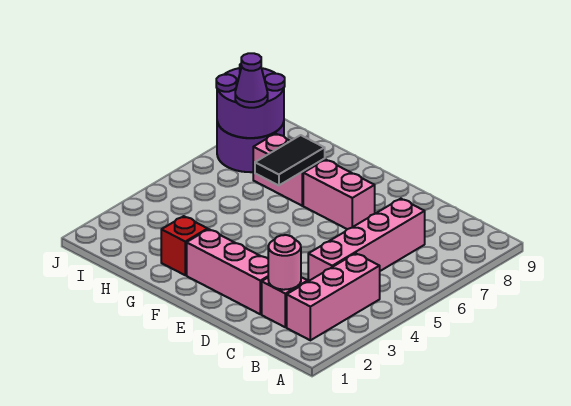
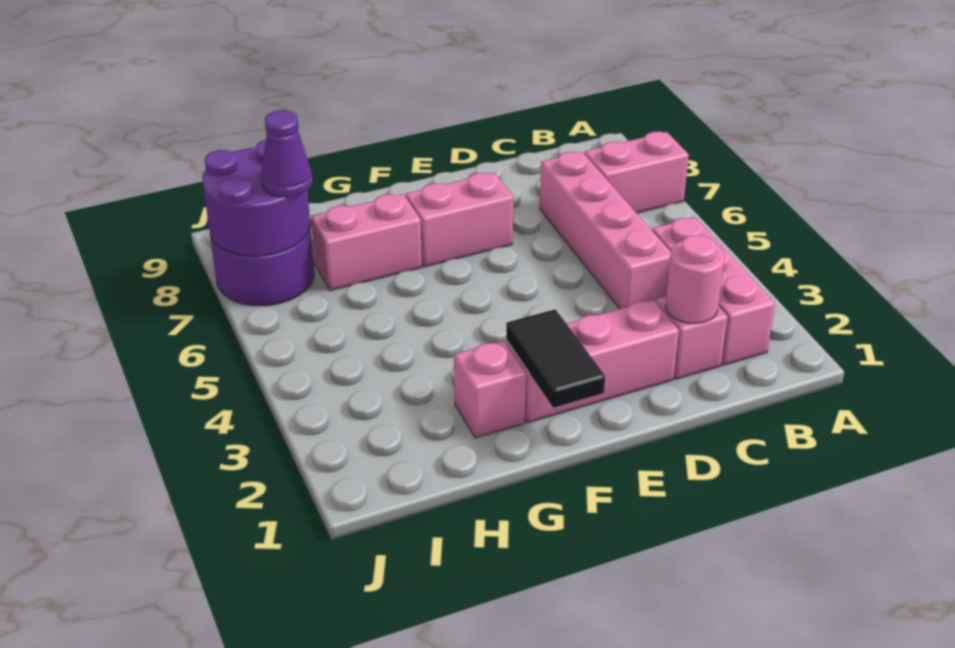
none -> pink brick A7:B7 level 1
red brick G2 level 1 -> pink brick G2 level 1
black tile G6:G7 level 2 -> black tile F1:F2 level 2

